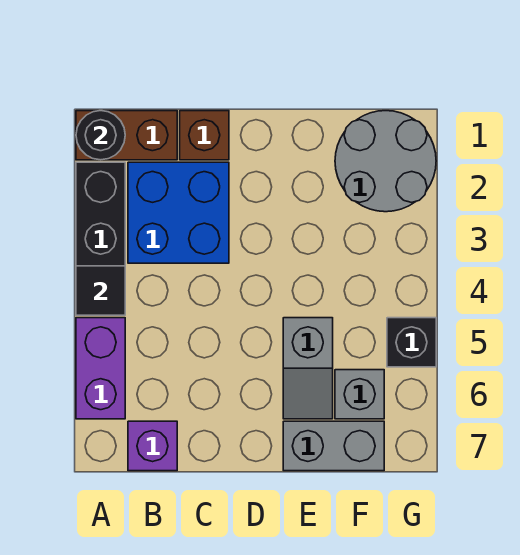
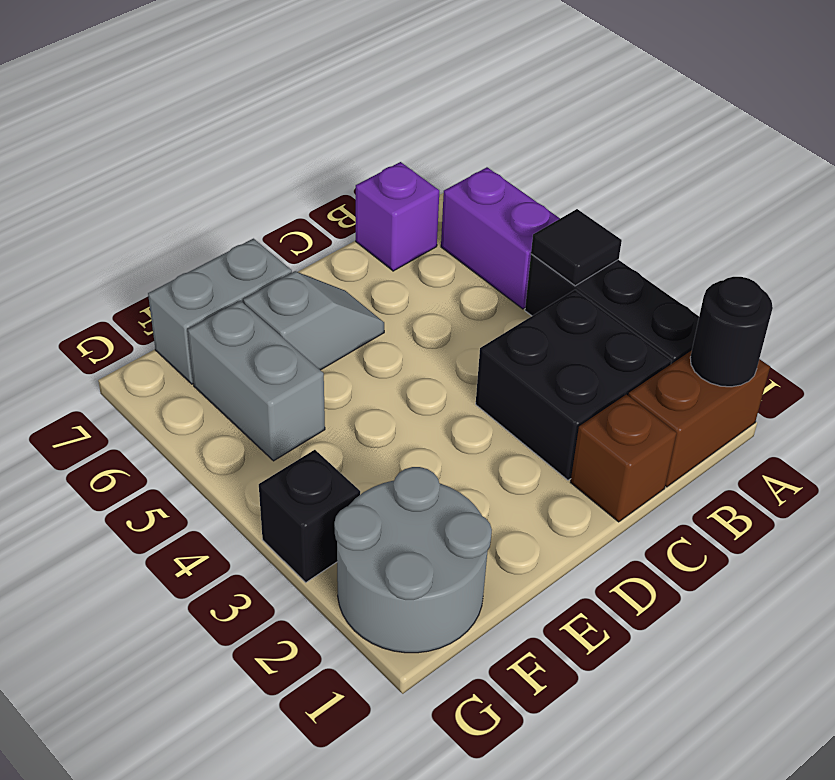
blue brick B2:C3 level 1 -> black brick B2:C3 level 1
grey slope E5:E6 level 1 top 5 -> grey slope D6:E6 level 1 top E
grey brick F6 level 1 -> grey brick F5:F6 level 1
black brick G5 level 1 -> black brick G3 level 1

